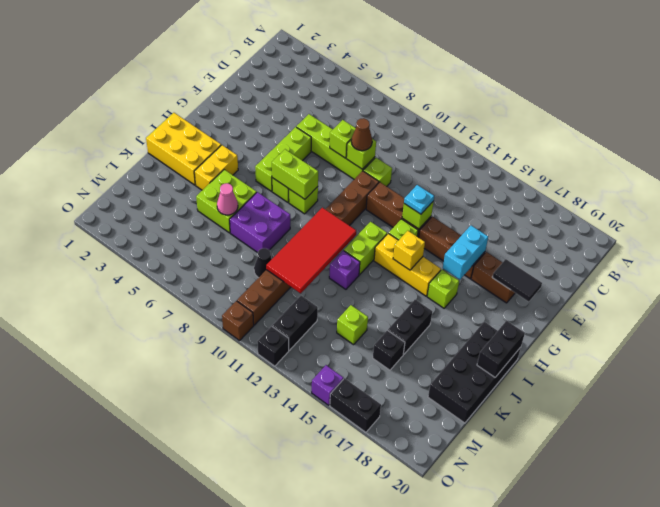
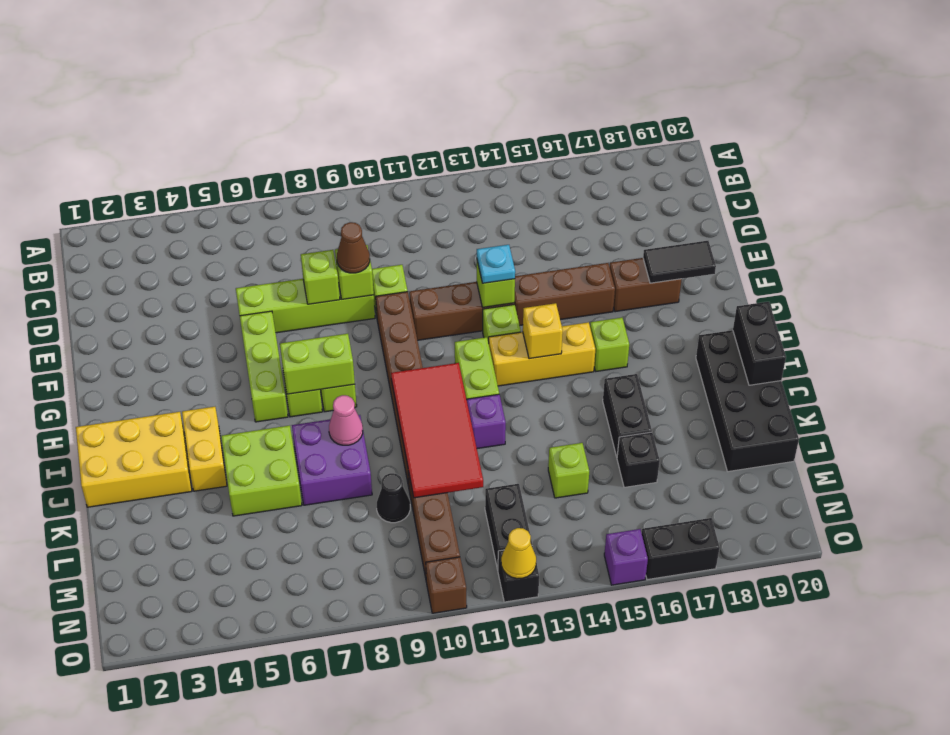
cyan brick F16:G16 level 2 -> none
pink cone K6 level 2 -> pink cone J8 level 2
none -> yellow cone O12 level 2

